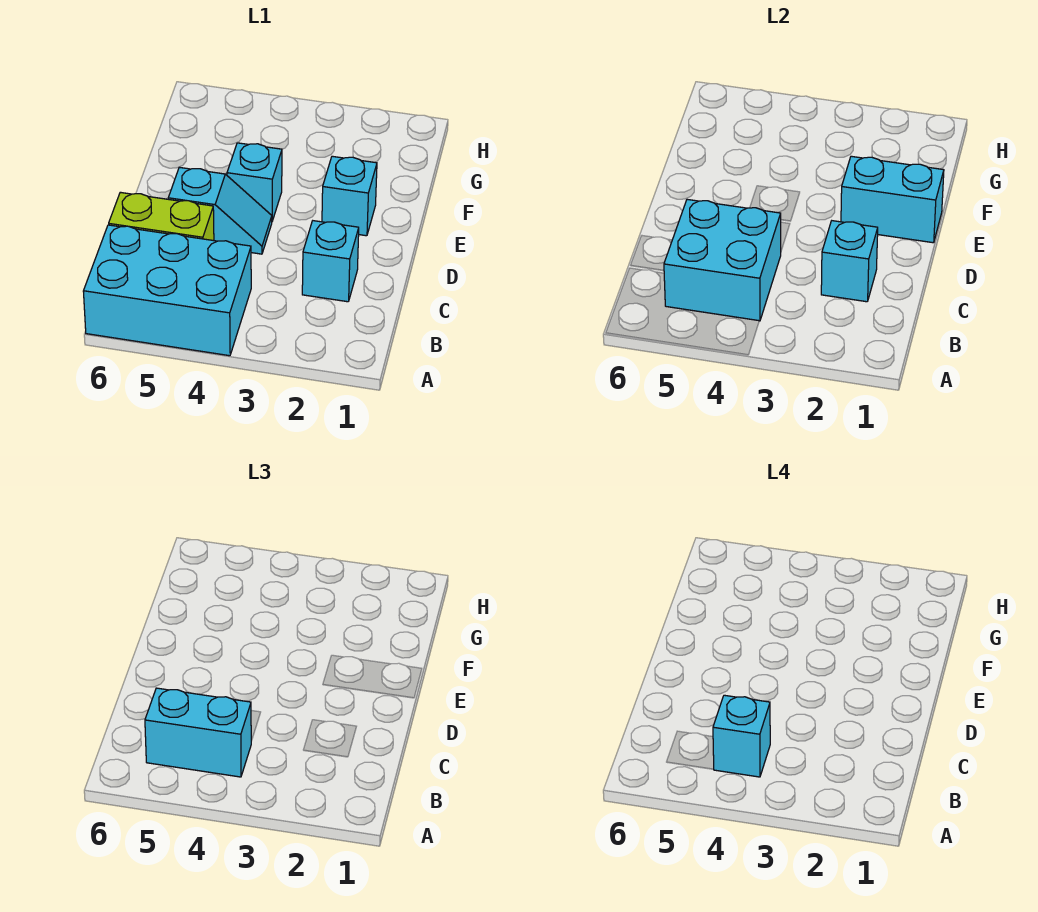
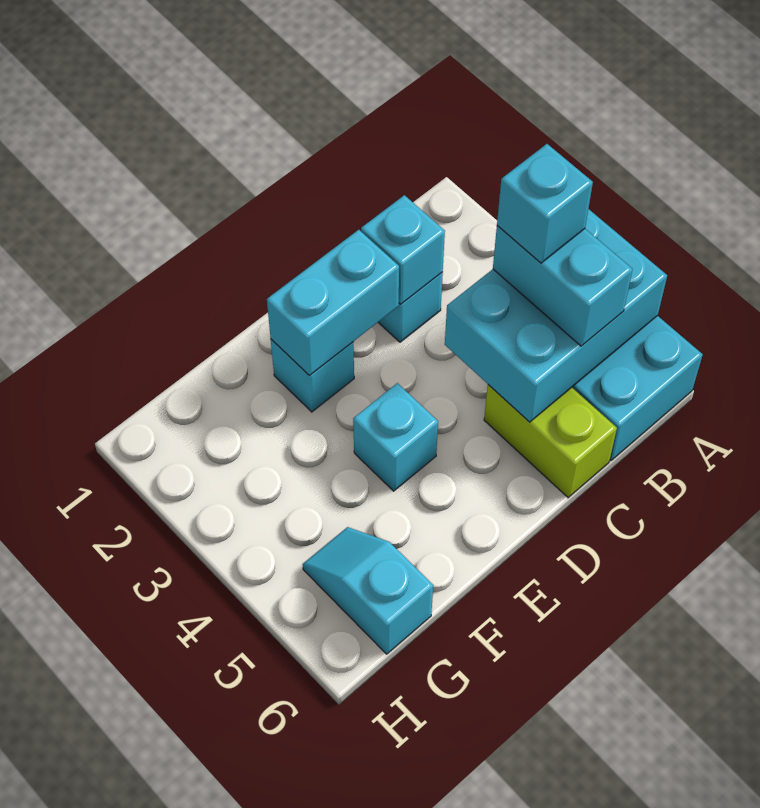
cyan brick B4:C5 level 2 -> cyan brick A4:C5 level 2
cyan slope D4:D5 level 1 top 5 -> cyan slope G5:G6 level 1 top 6
cyan brick E1:E2 level 2 -> cyan brick D2:E2 level 2

